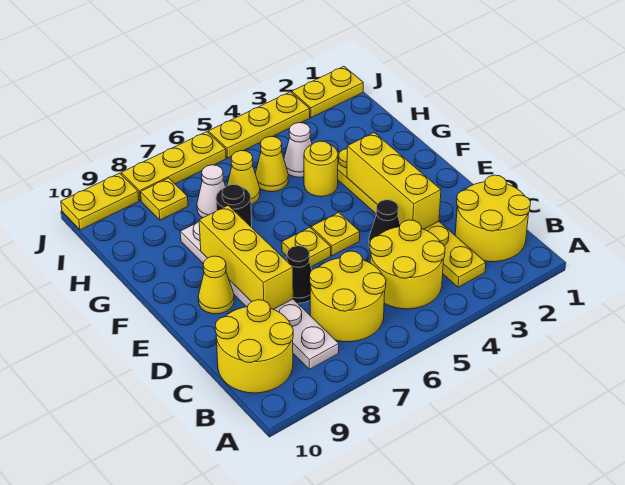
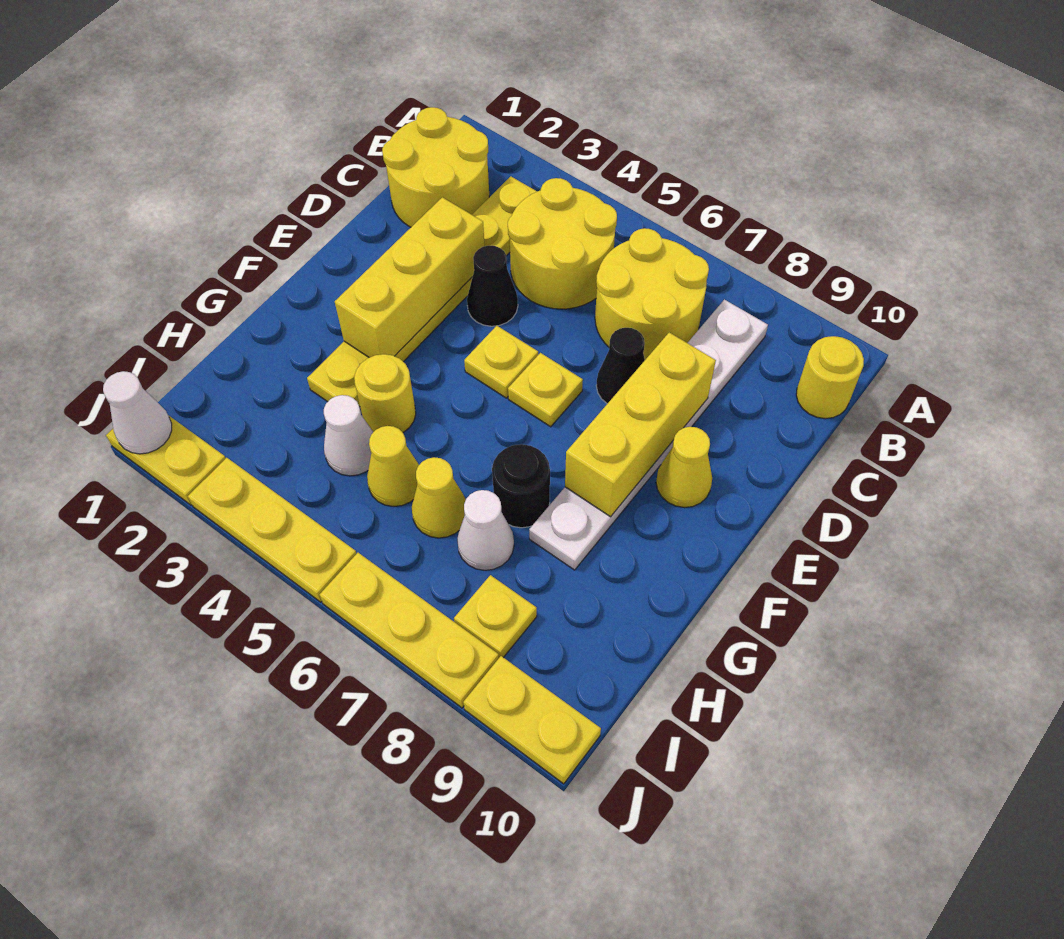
yellow round brick B9:C10 level 1 -> yellow round brick B10 level 1
none -> white cone J1 level 2

